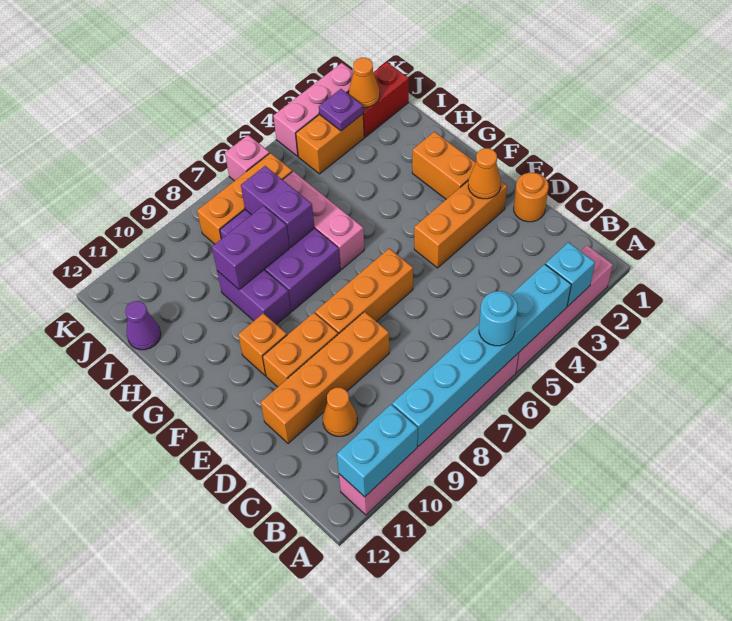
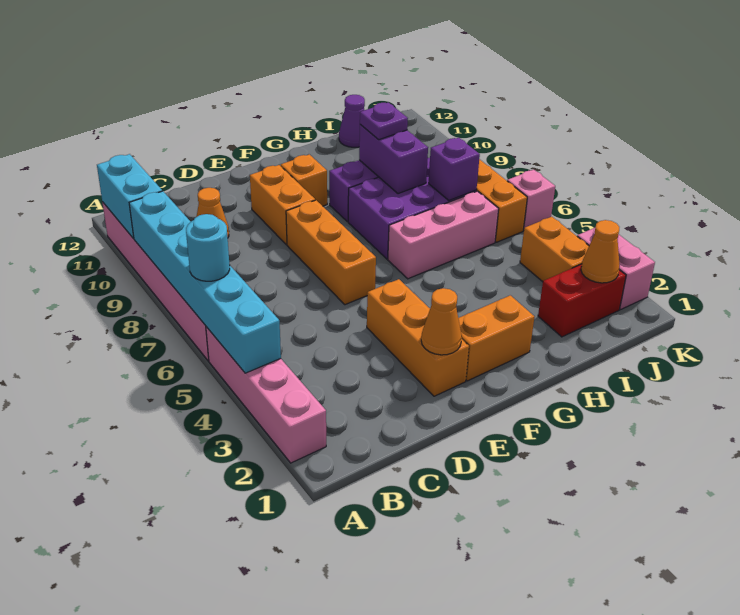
cyan brick A3 level 2 -> none
orange round brick D1 level 1 -> none
orange brick D8:D11 level 1 -> none
purple brick H7:I7 level 2 -> purple brick I7 level 2
red brick J1:J2 level 1 -> red brick I2:J2 level 1
purple plate J3 level 2 -> purple plate H9 level 3
pink brick K2:K4 level 1 -> pink brick K2:K3 level 1

